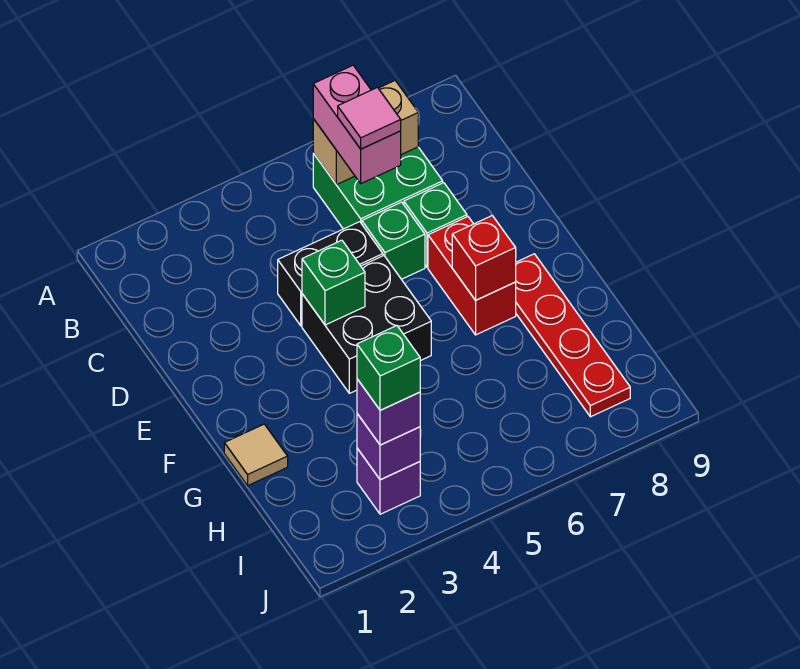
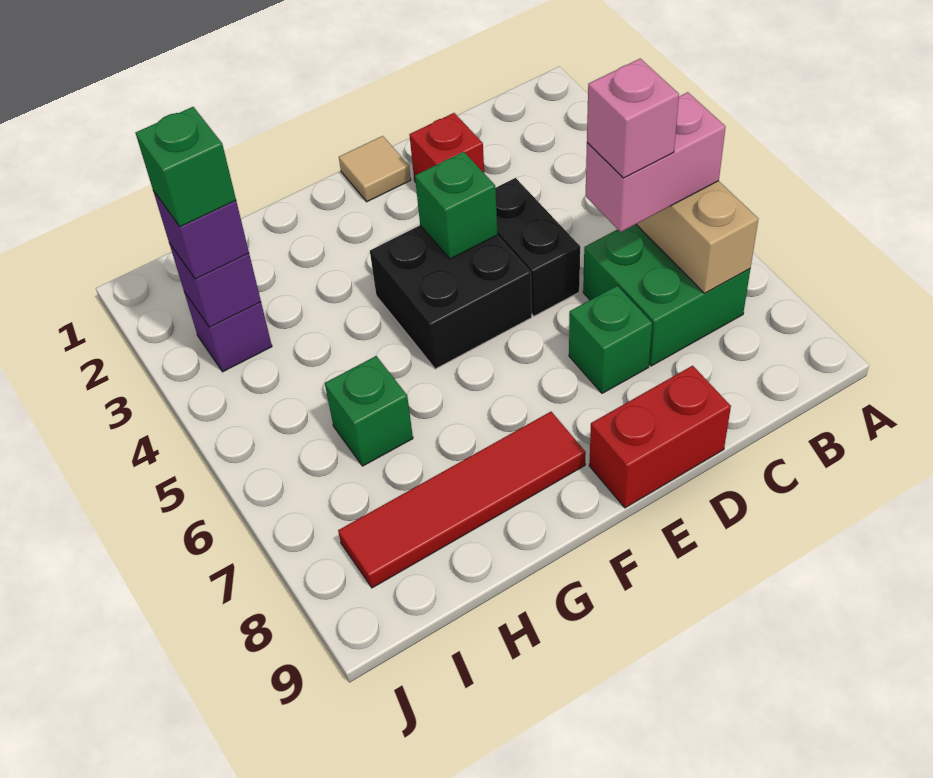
pink tile C6 level 4 -> pink brick C6 level 4
green brick D6 level 1 -> green brick H6 level 1
red brick E7:F7 level 1 -> red brick D9:E9 level 1
red brick F7 level 2 -> red brick D2 level 1
red plate F8:I8 level 1 -> red tile F8:I8 level 1
tan tile G1 level 1 -> tan tile E1 level 1

